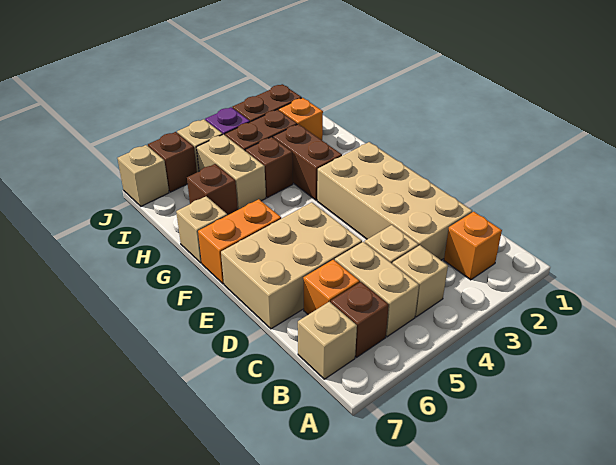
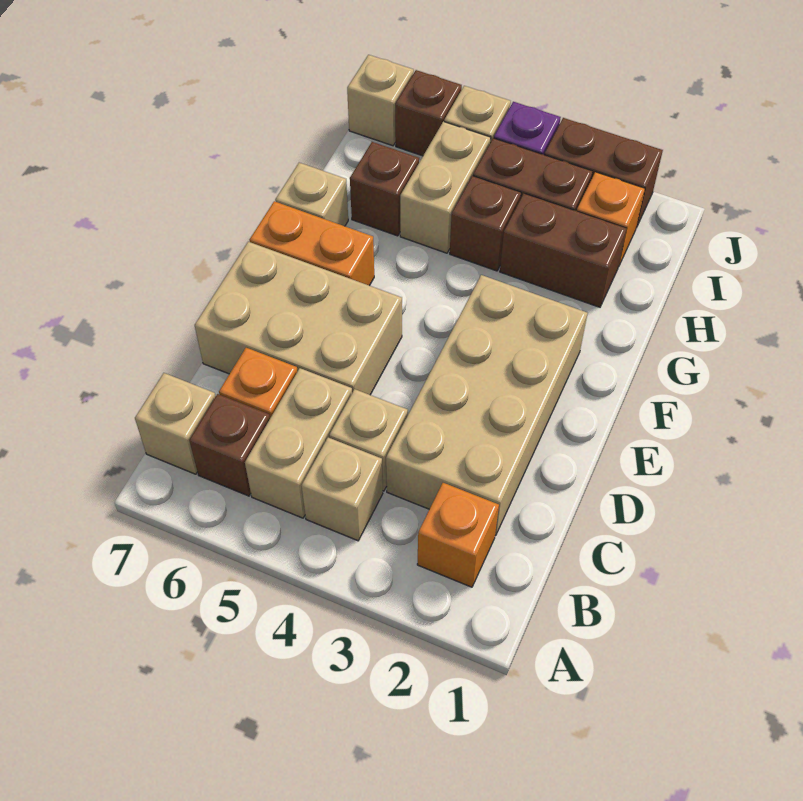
brown brick G3:H3 level 1 -> brown brick H2:H3 level 1

